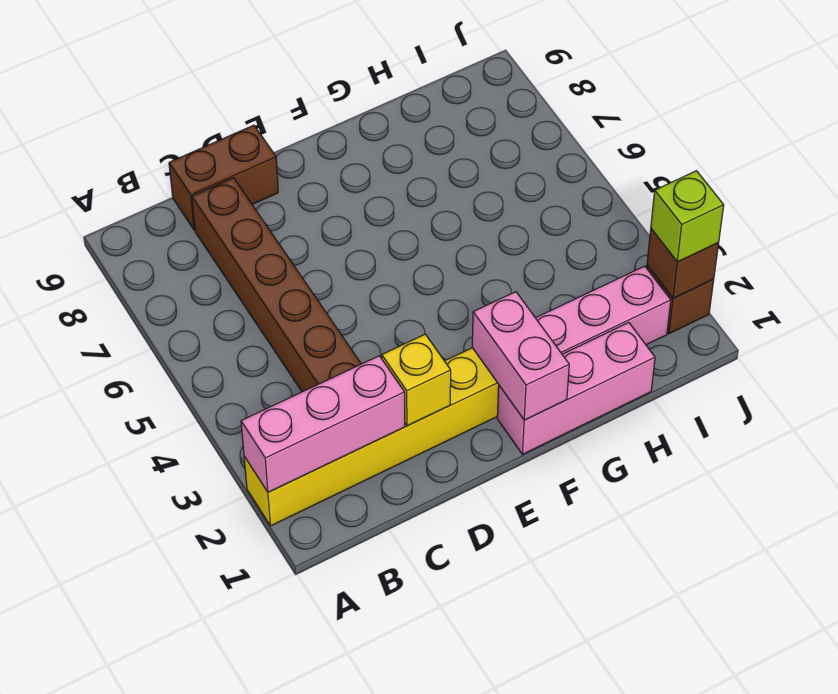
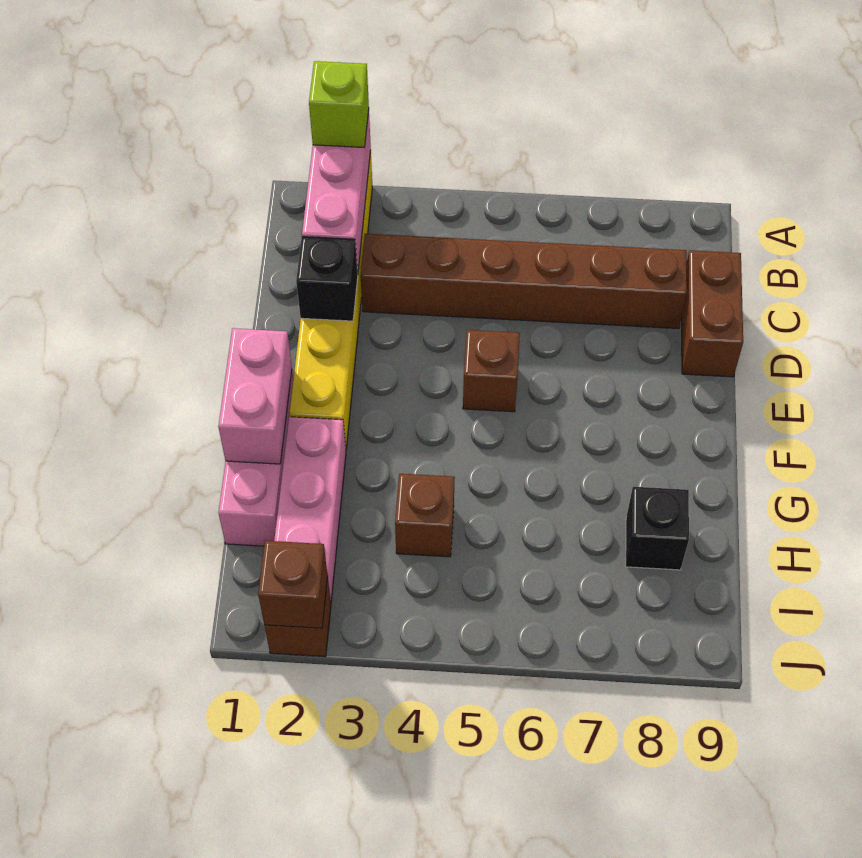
yellow brick D2 level 2 -> black brick D2 level 2
none -> brown brick E5 level 1
pink brick F1:F2 level 2 -> pink brick F1:G1 level 2
none -> brown brick H4 level 1
none -> black brick H8 level 1
lime brick J2 level 3 -> lime brick A2 level 3

